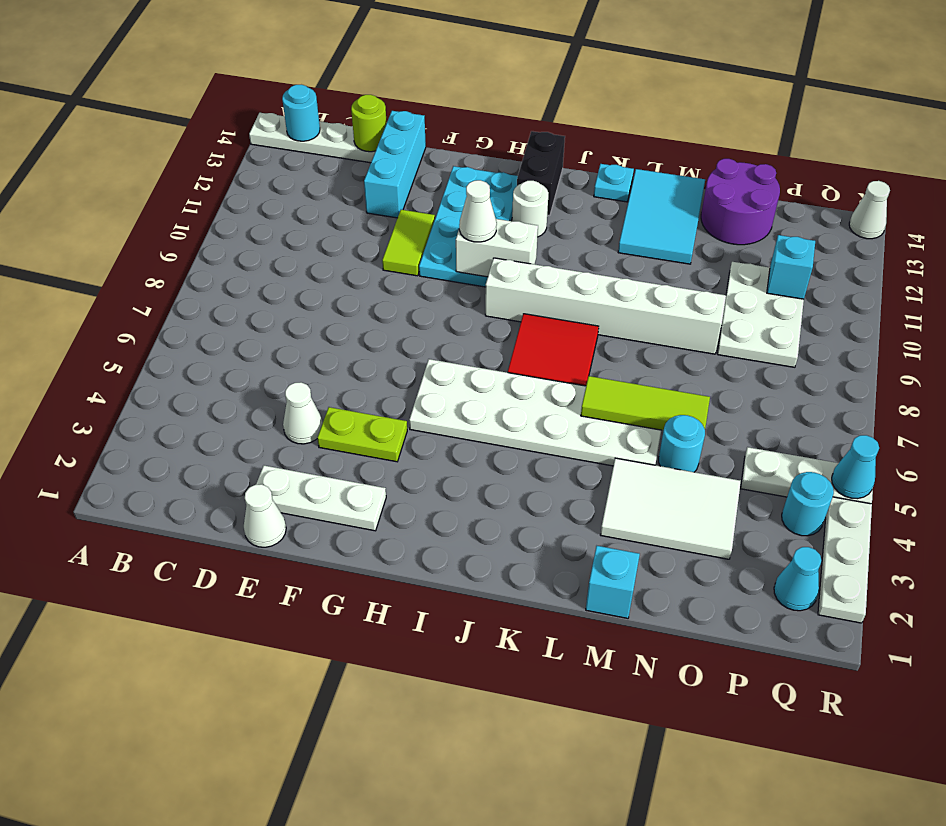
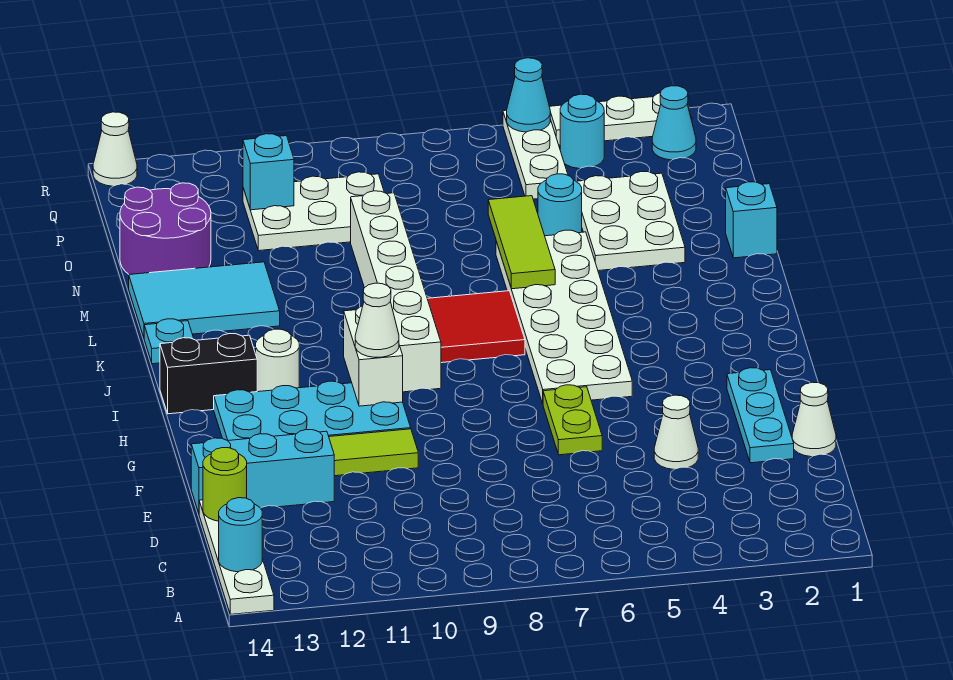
white plate E2:G2 level 1 -> cyan plate E2:G2 level 1
lime plate F4:G4 level 1 -> lime plate F6:G6 level 1
white tile M3:O4 level 1 -> white plate M3:O4 level 1

